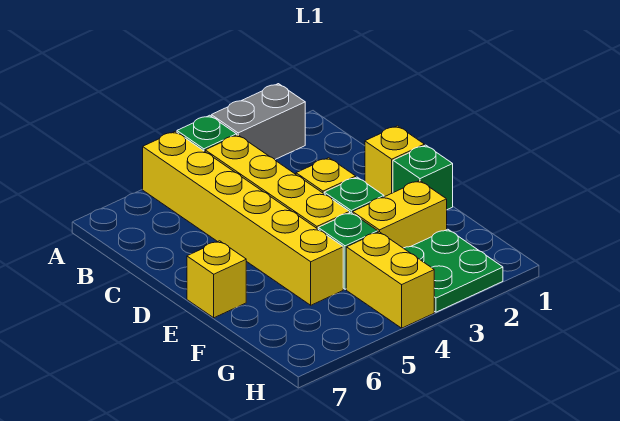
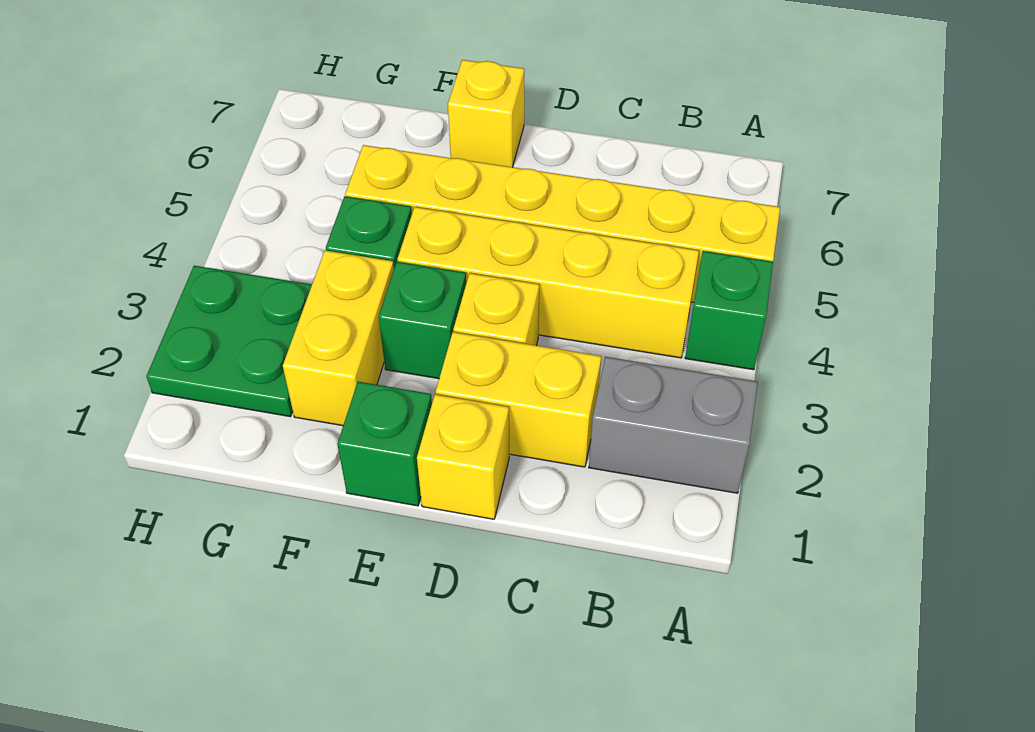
grey brick A2:A3 level 1 -> grey brick A2:B2 level 1
yellow brick G4:H4 level 1 -> yellow brick C2:D2 level 1

